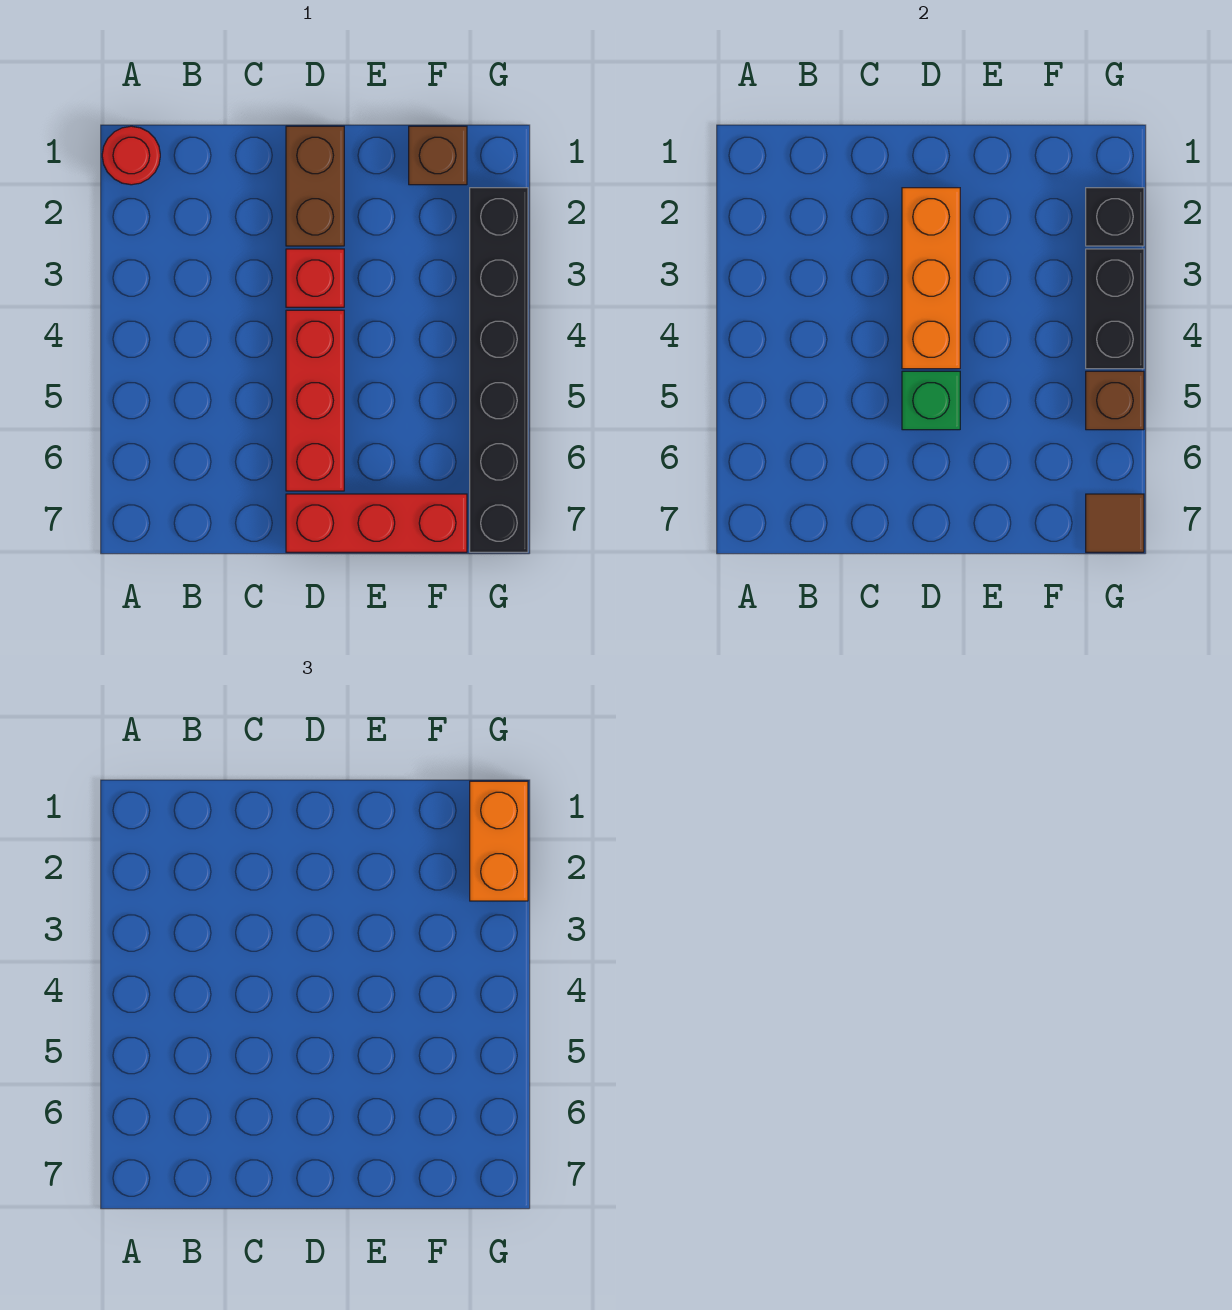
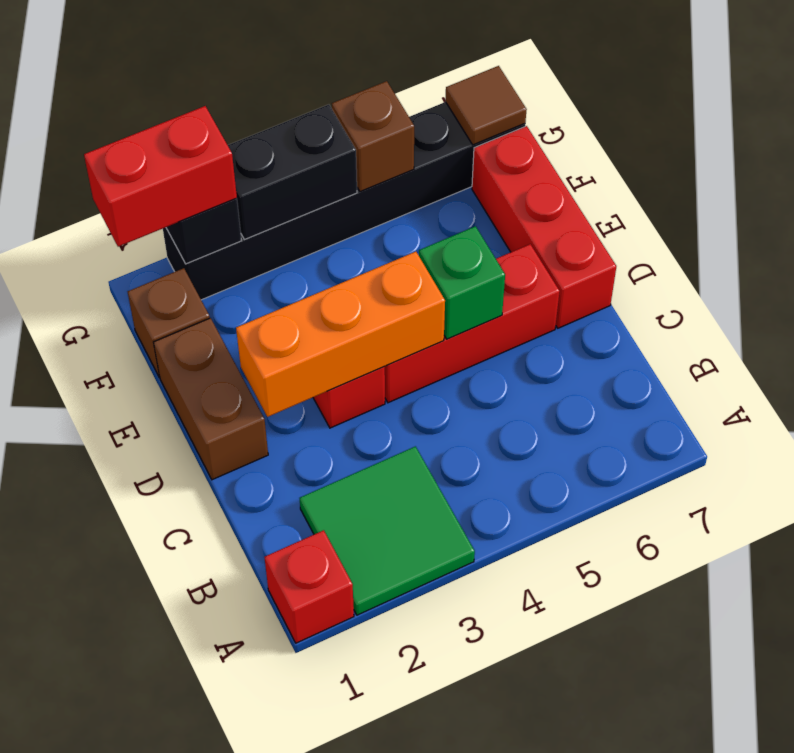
red round brick A1 level 1 -> red brick A1 level 1
none -> green tile A2:B3 level 1
brown brick D1:D2 level 1 -> brown brick D1:E1 level 1
orange brick G1:G2 level 3 -> red brick G1:G2 level 3

